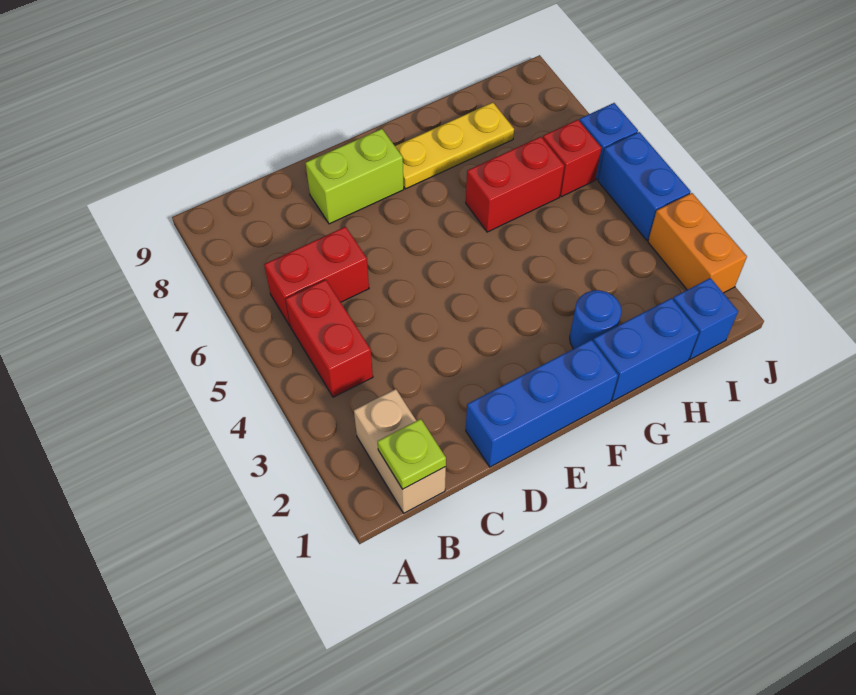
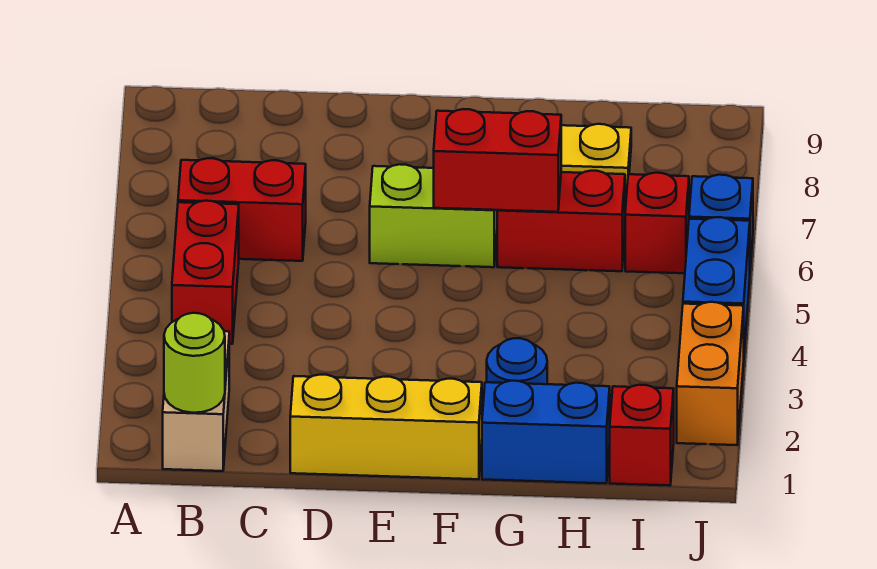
lime plate B1 level 2 -> lime round brick B1 level 2
blue brick D1:F1 level 1 -> yellow brick D1:F1 level 1
lime brick D8:E8 level 1 -> lime brick E6:F6 level 1
none -> red brick F6:G6 level 2
blue brick I1 level 1 -> red brick I1 level 1

